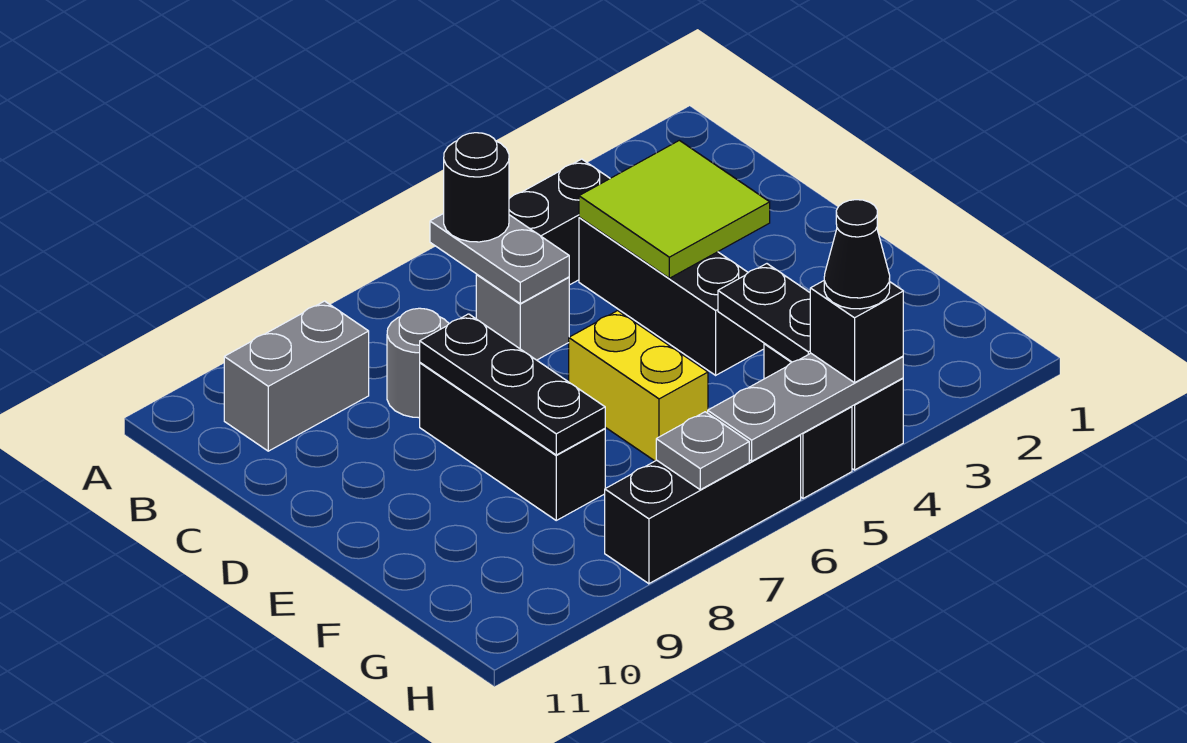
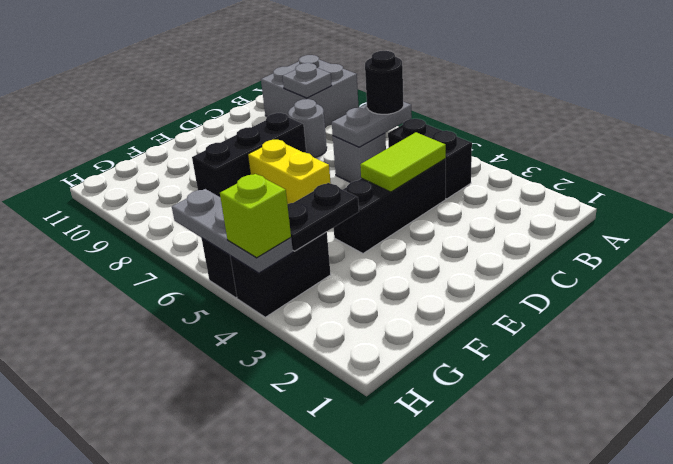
grey brick B9:B10 level 1 -> grey brick A9:B10 level 1
lime tile C3:D4 level 2 -> lime tile C4:D4 level 2
black plate D8:F8 level 2 -> none
yellow brick E6:F6 level 1 -> yellow brick E6:E7 level 1
black brick H4 level 3 -> lime brick H4 level 3
black cone H4 level 4 -> none
black brick H6:H8 level 1 -> none
grey plate H7 level 2 -> grey plate B9 level 2

